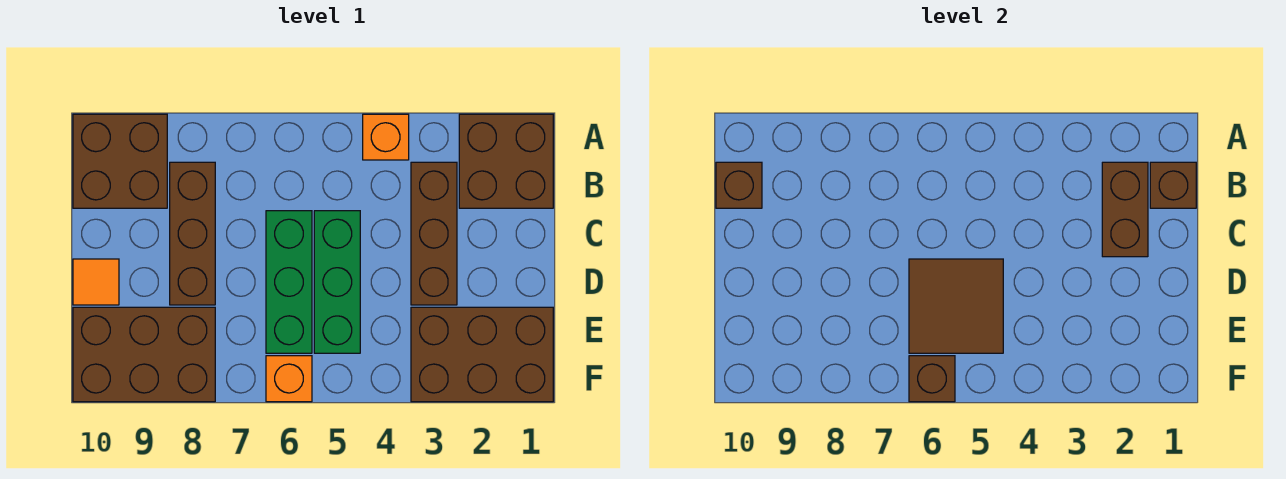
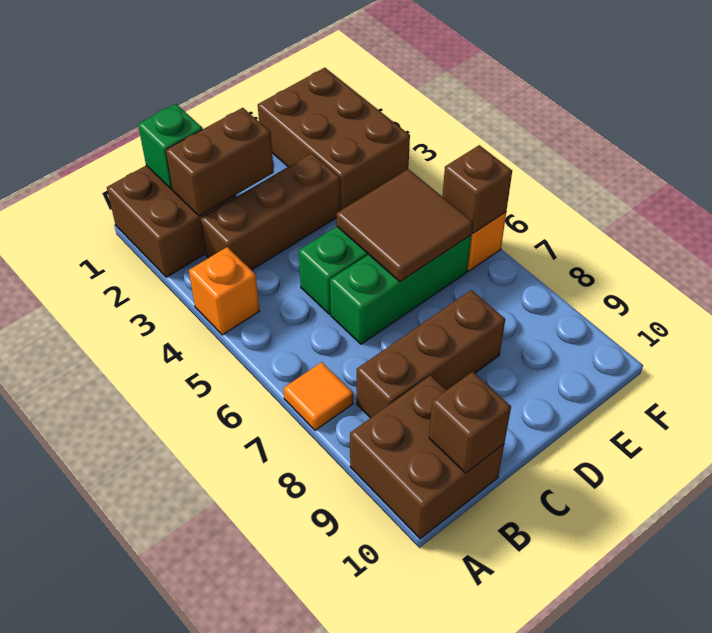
brown brick B1 level 2 -> green brick B1 level 2
orange tile D10 level 1 -> orange tile A7 level 1
brown brick E8:F10 level 1 -> none

